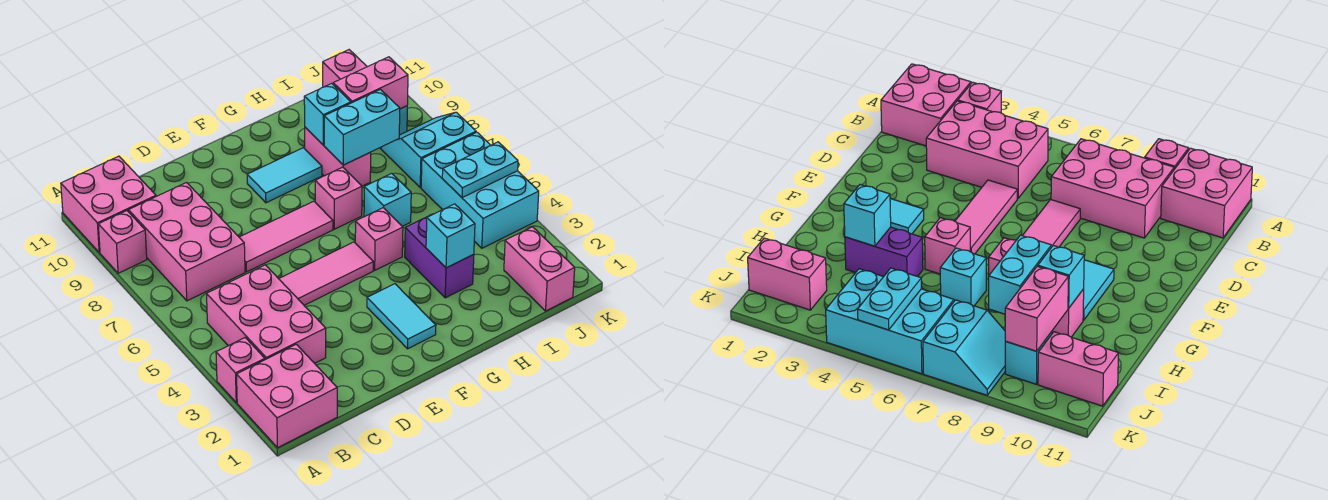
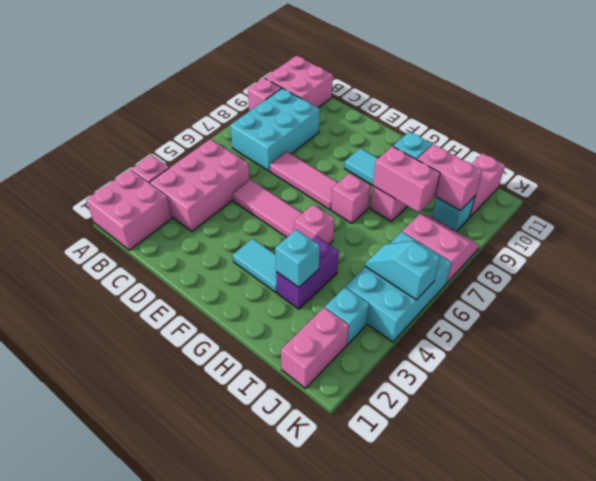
pink brick B7:C9 level 1 -> cyan brick B7:C9 level 1
cyan tile F2:F3 level 1 -> cyan tile F3:G3 level 1
cyan brick H6 level 1 -> cyan brick J3 level 1
cyan brick H8:I8 level 2 -> pink brick H8:I8 level 2
cyan plate J5:K5 level 2 -> cyan slope J5:K5 level 2 top K
cyan slope J7:K8 level 1 top 7 -> pink slope J7:K8 level 1 top 7

